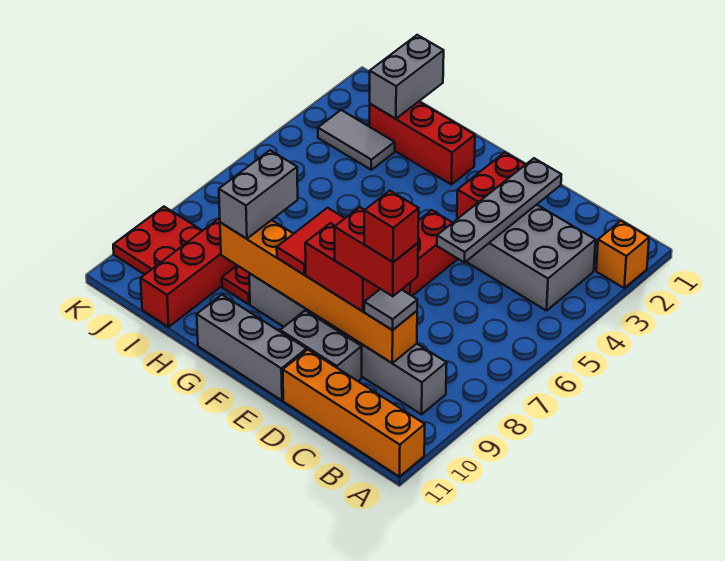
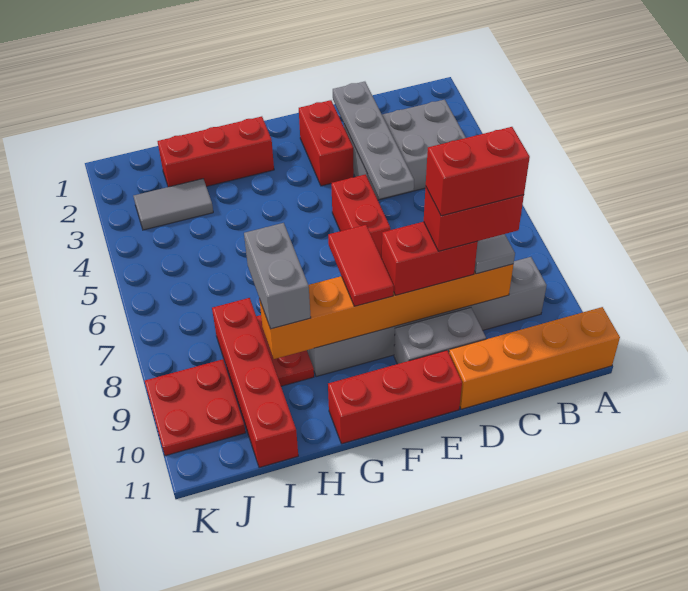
orange brick A2 level 1 -> none
red brick C9 level 5 -> red brick C9:D9 level 5
grey brick E11:G11 level 1 -> red brick E11:G11 level 1
grey brick I1:I2 level 2 -> none

